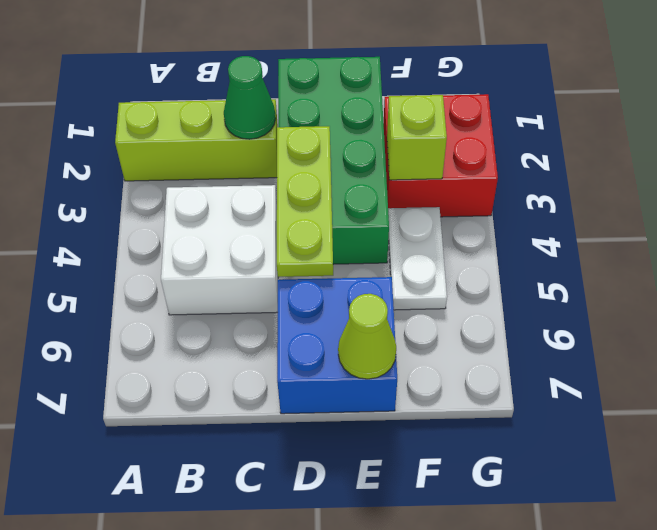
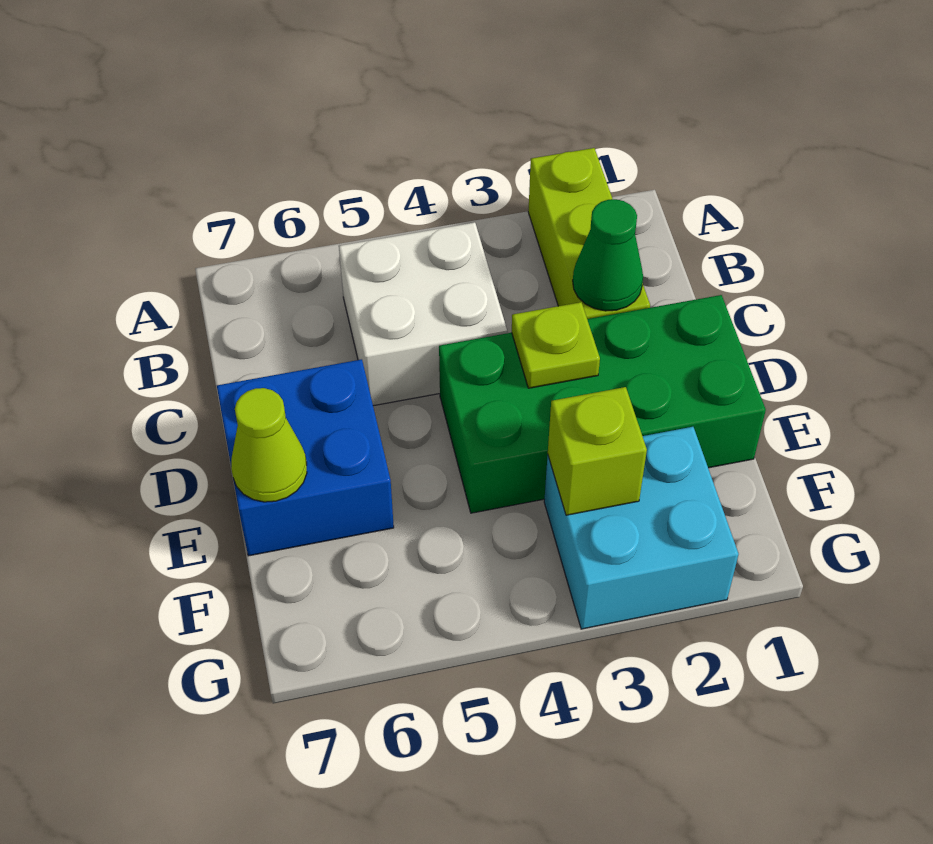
lime plate D3:D5 level 2 -> lime plate D3 level 2
red brick F2:G3 level 1 -> cyan brick F2:G3 level 1
white plate F4:F5 level 1 -> none

